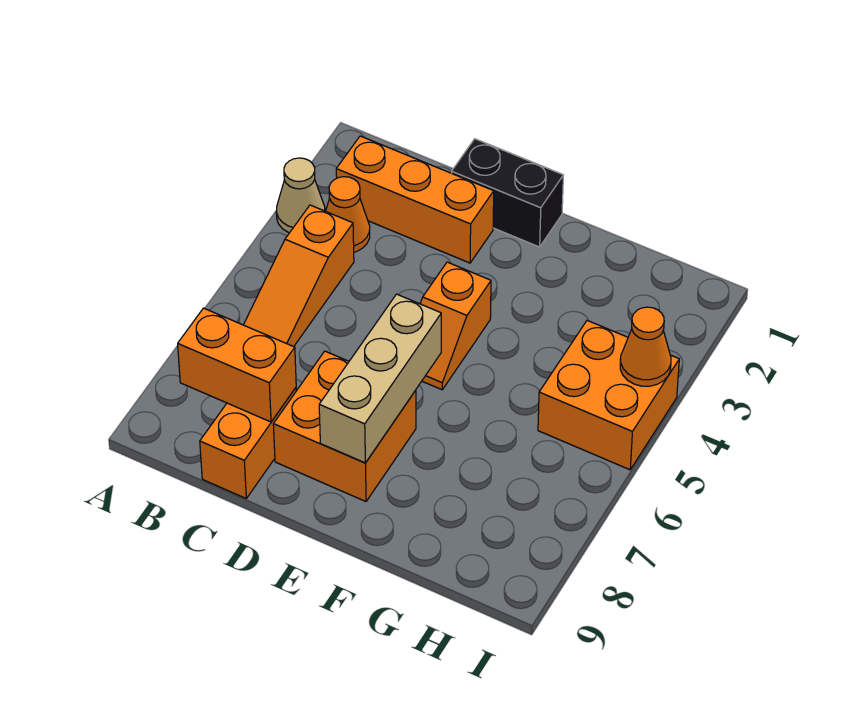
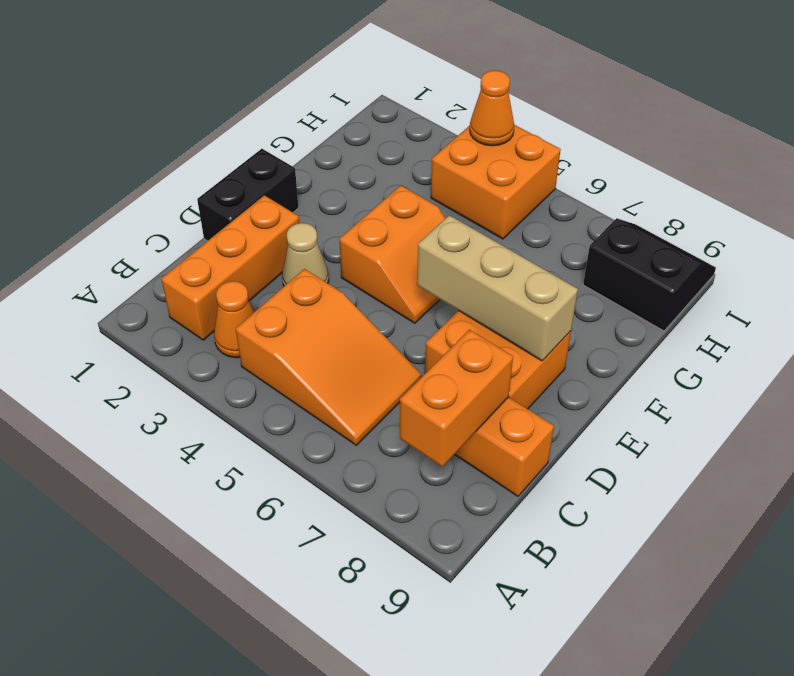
tan cone A3 level 1 -> tan cone D3 level 1
orange slope B4:B6 level 1 top 4 -> orange slope B4:C6 level 1 top 4
orange slope E4:E5 level 1 top 4 -> orange slope E4:F5 level 1 top 4
none -> black slope H8:I9 level 1 top H

